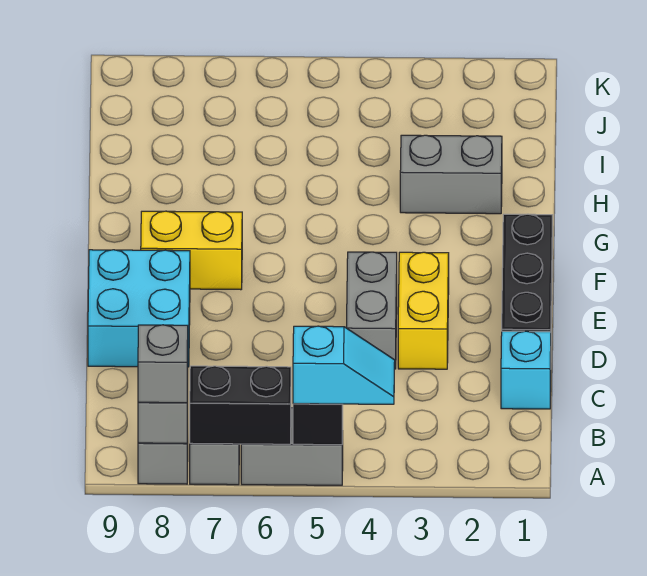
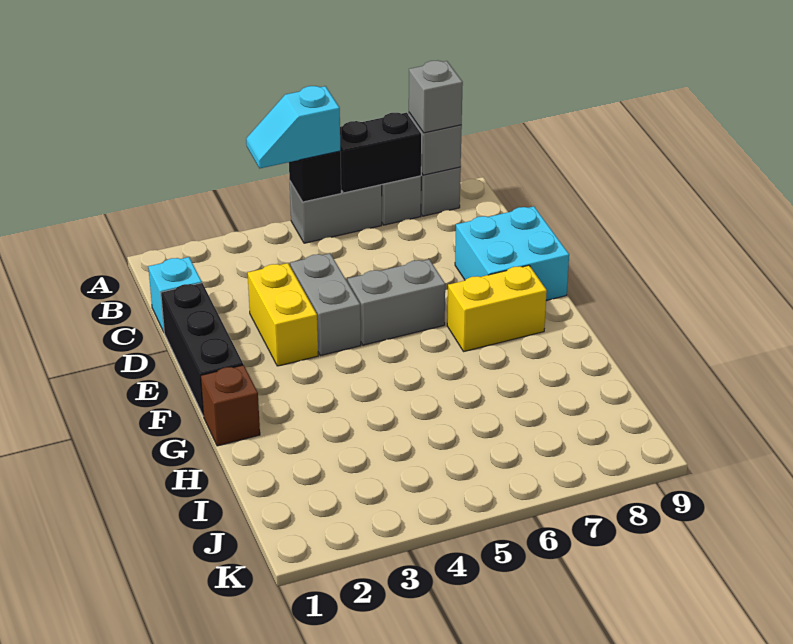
none -> brown brick G1 level 1
grey brick H2:H3 level 1 -> grey brick E5:E6 level 1

